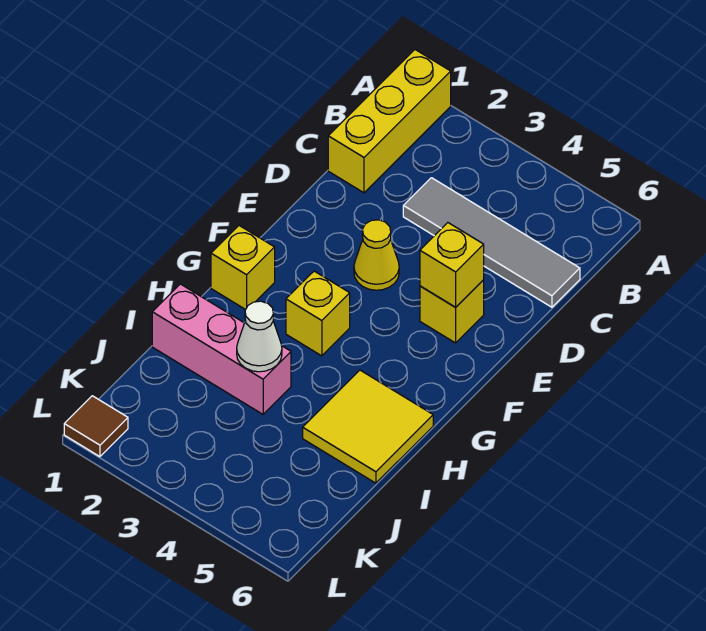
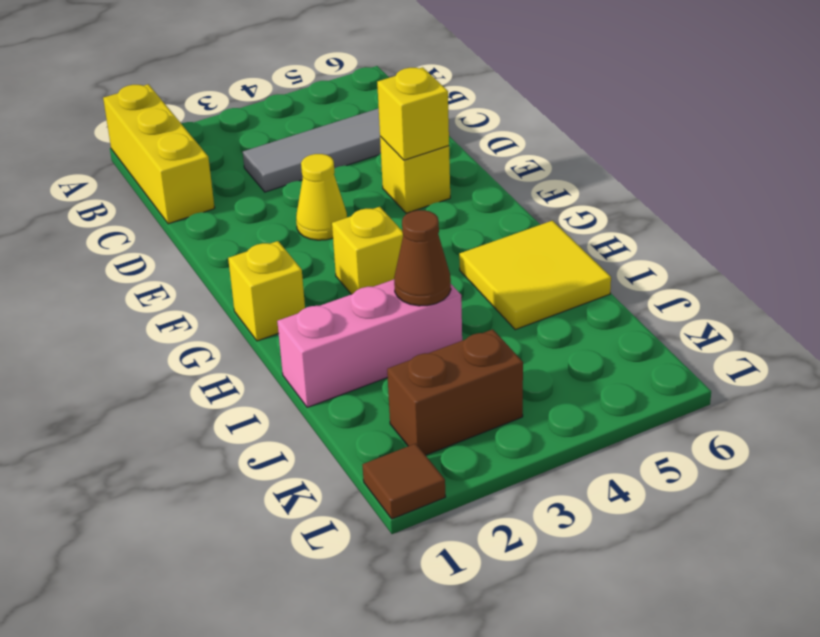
white cone I3 level 2 -> brown cone I3 level 2
none -> brown brick K2:K3 level 1

